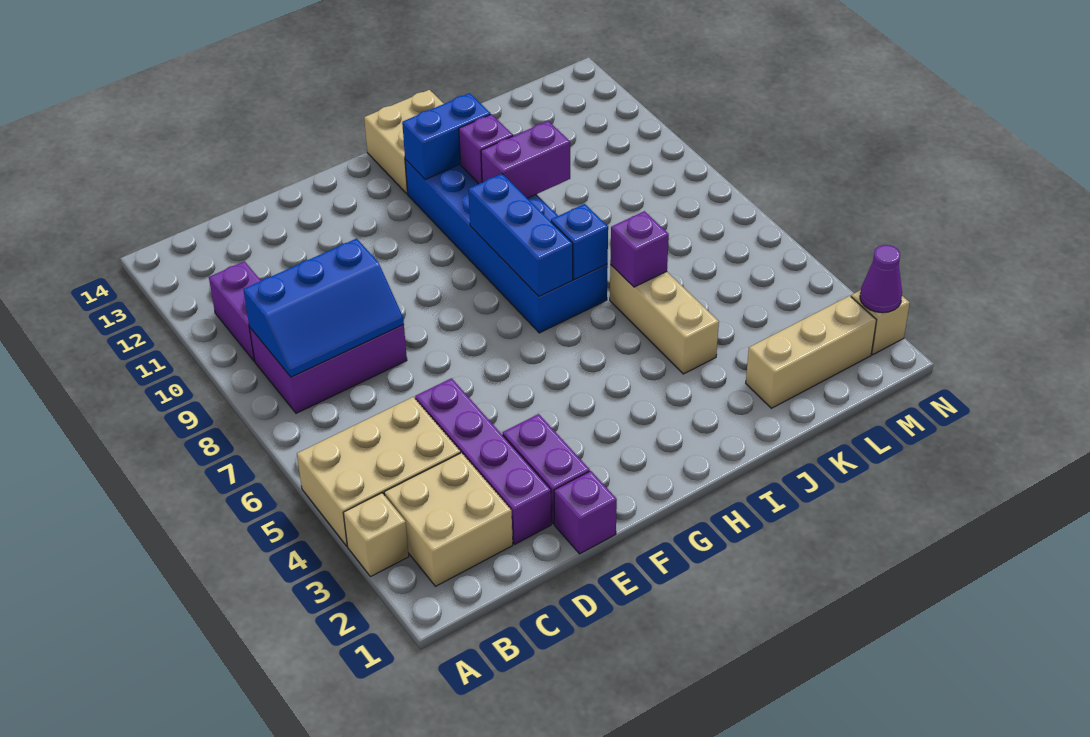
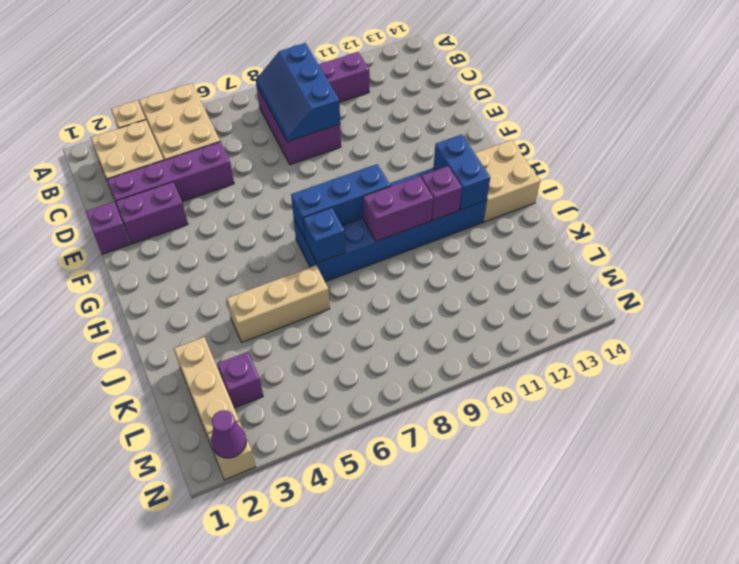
purple brick I10:J10 level 2 -> purple brick I9:I10 level 2
purple brick J6 level 2 -> purple brick L3 level 1

